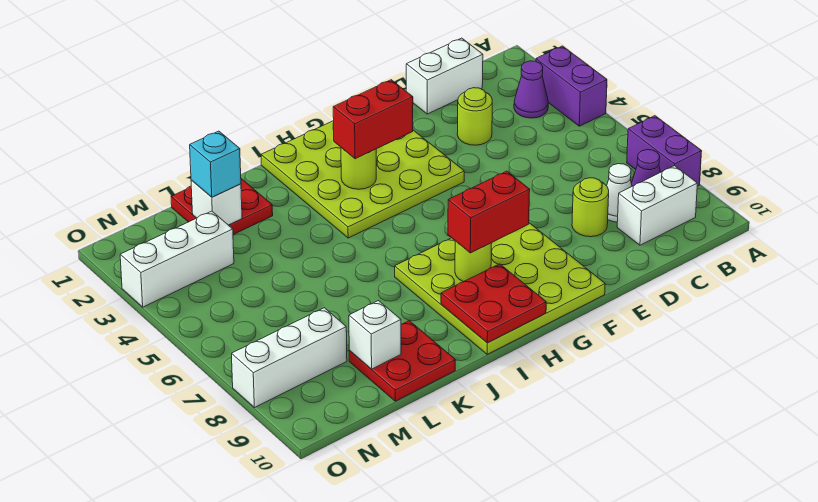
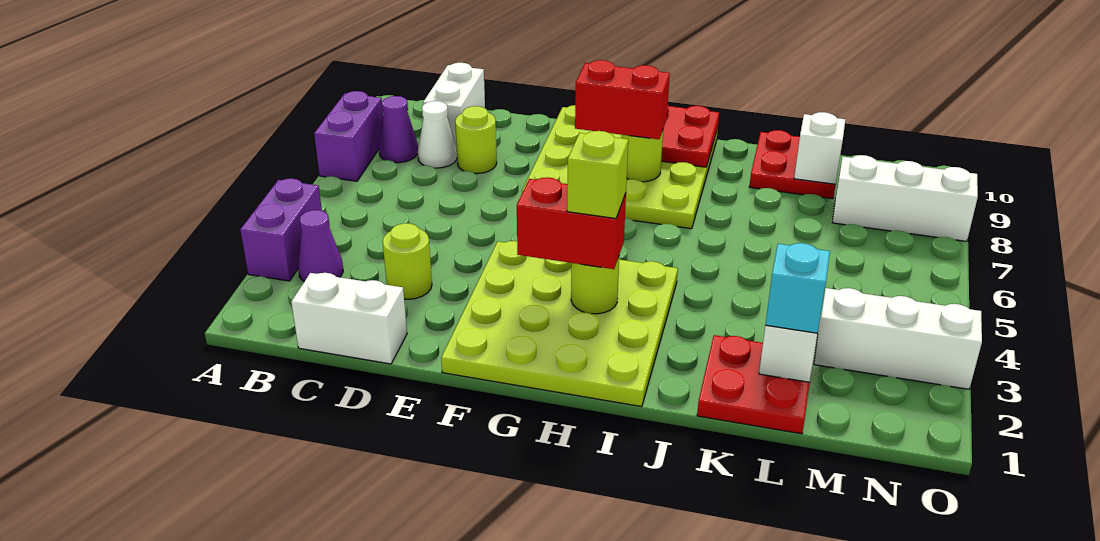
white brick B9:C9 level 1 -> white brick C9:C10 level 1
none -> lime brick H3 level 4

